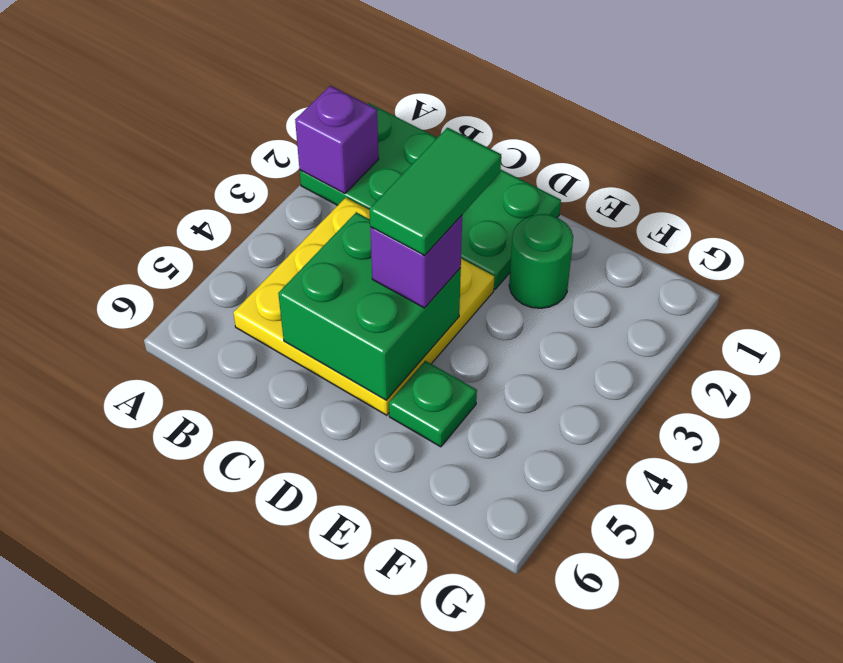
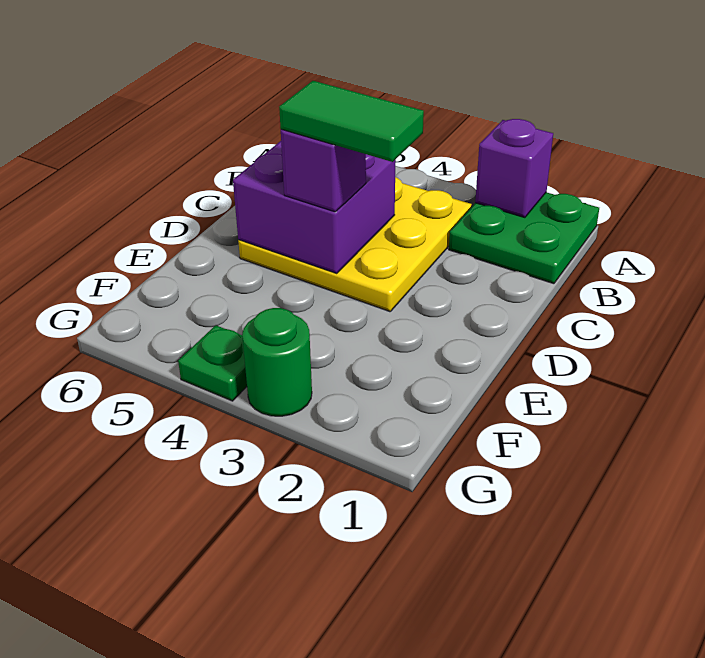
green plate A1:D2 level 1 -> green plate A1:B2 level 1
green brick C4:D5 level 2 -> purple brick C4:D5 level 2
green round brick E2 level 1 -> green round brick G3 level 1
green plate E5 level 1 -> green plate G4 level 1

